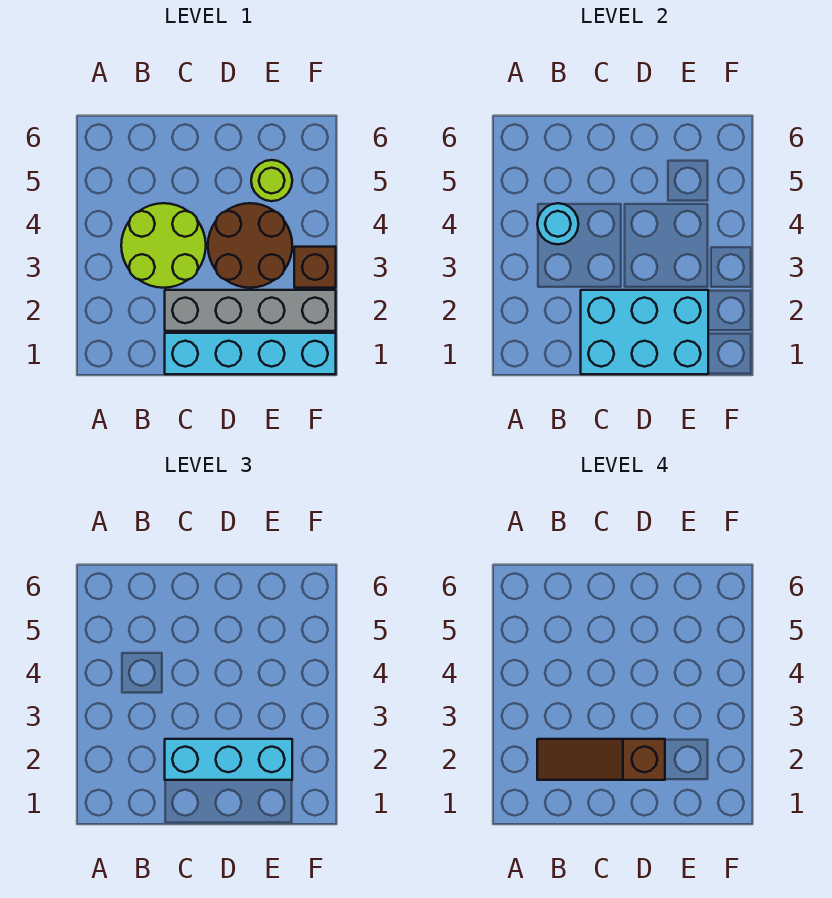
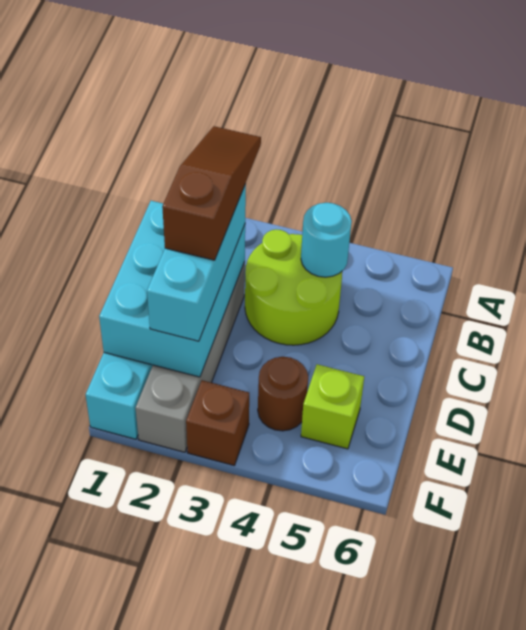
brown round brick D3:E4 level 1 -> brown round brick E4 level 1
lime round brick E5 level 1 -> lime brick E5 level 1

